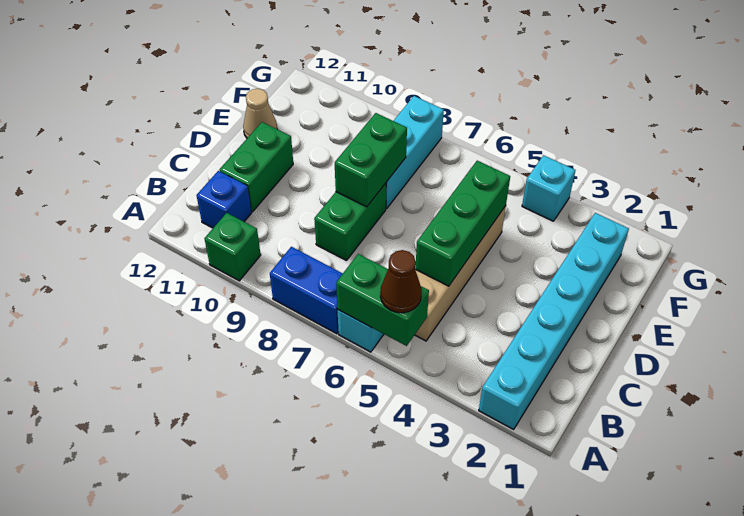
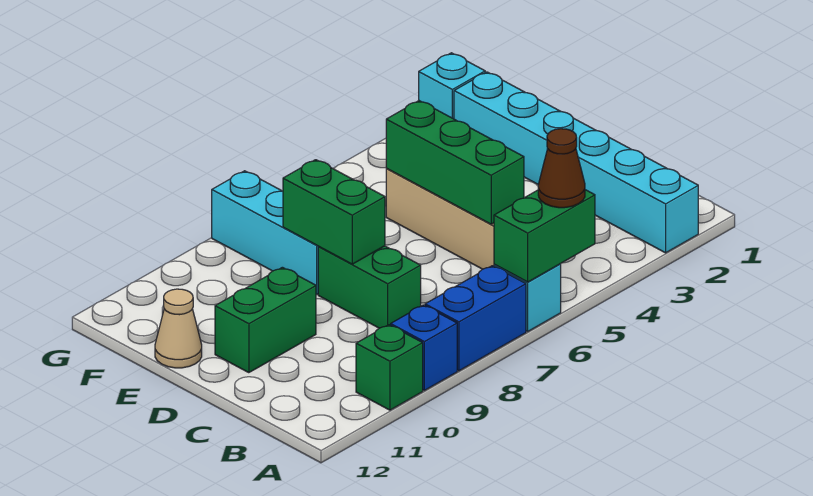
blue brick B11 level 1 -> blue brick A9 level 1
green brick C11:D11 level 1 -> green brick D10:D11 level 1
cyan brick G4 level 1 -> cyan brick G2 level 1

